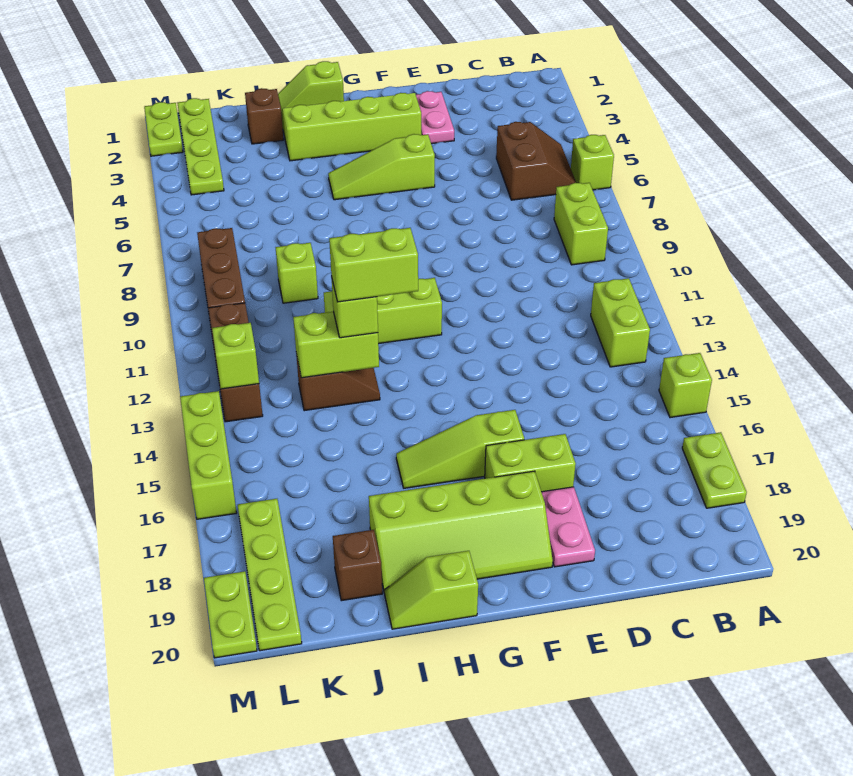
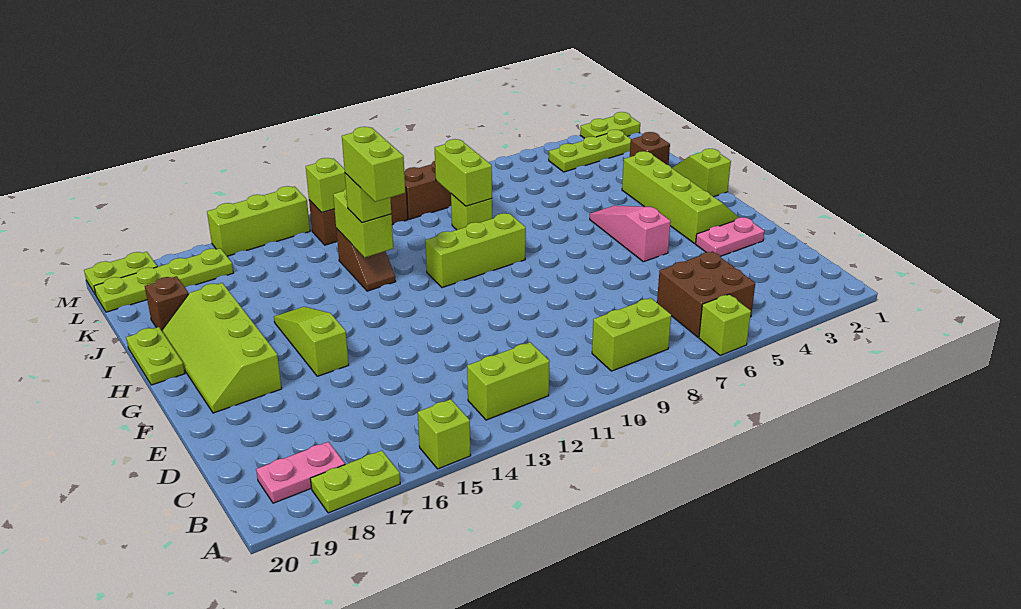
brown slope B5:C6 level 1 top C -> brown brick B5:C6 level 1
lime brick E17:F17 level 1 -> lime brick J9:K9 level 2
pink plate E18:E19 level 1 -> pink plate B18:B19 level 1
lime slope F5:H5 level 1 top F -> pink slope F5:H5 level 1 top F
lime brick G11:I11 level 1 -> lime brick H9:H11 level 1
lime slope H20:I20 level 1 top H -> lime plate H20:I20 level 1
lime plate L1:L4 level 1 -> lime plate L2:L4 level 1

